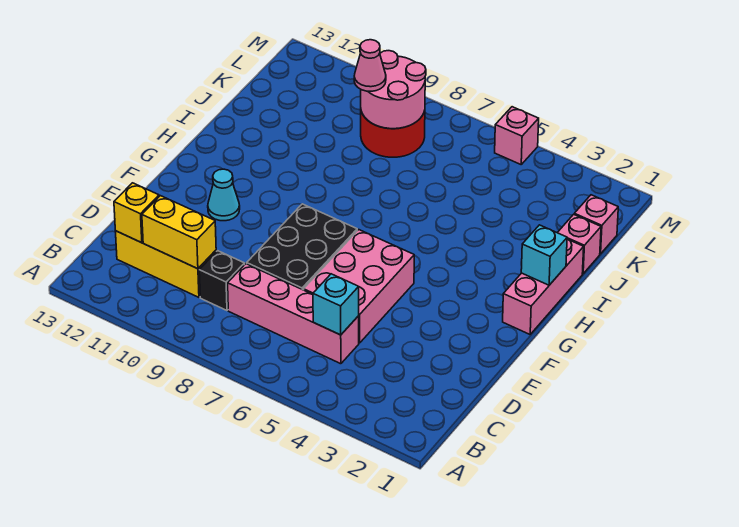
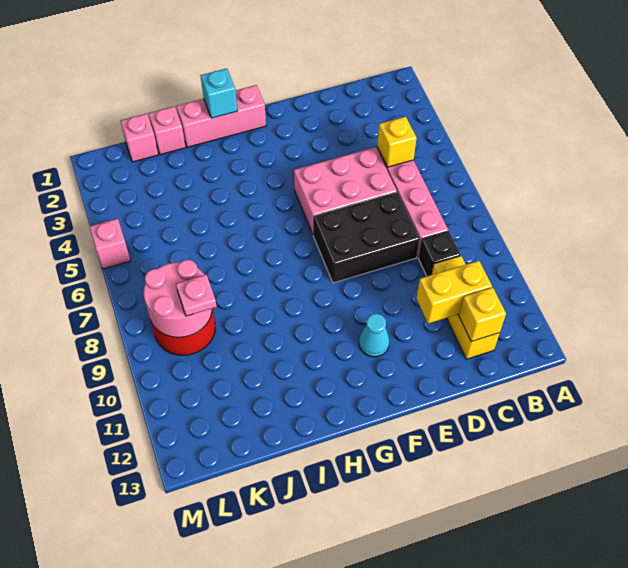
cyan brick C5 level 2 -> yellow brick C5 level 2
yellow brick C10:C11 level 2 -> yellow brick C11:D11 level 2
pink cone K9 level 3 -> pink plate K9 level 3

